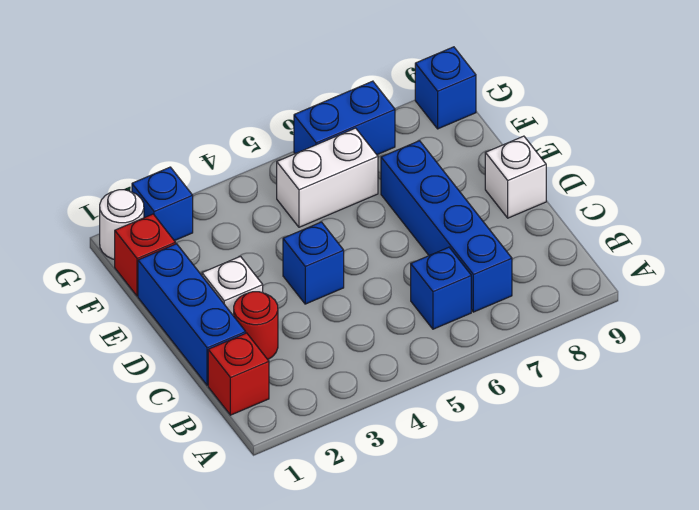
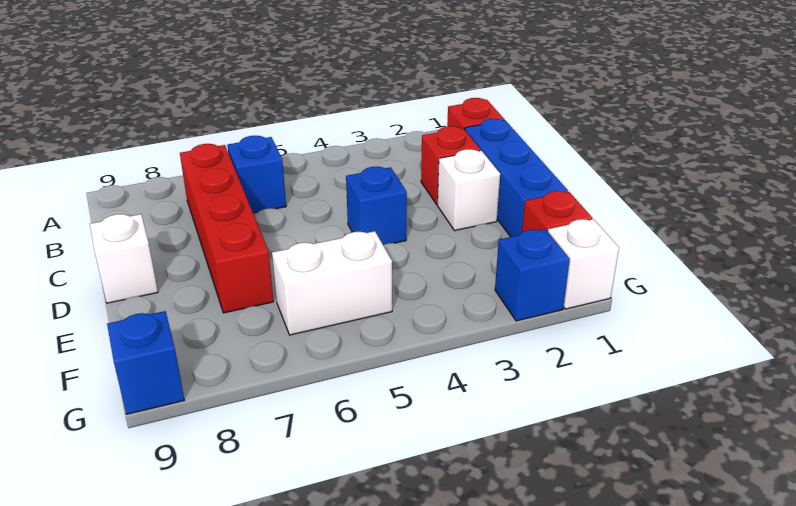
blue brick B7:E7 level 1 -> red brick B7:E7 level 1
red round brick C2 level 1 -> red brick C2 level 1
white round brick G1 level 1 -> white brick G1 level 1
blue brick G6:G7 level 1 -> none

